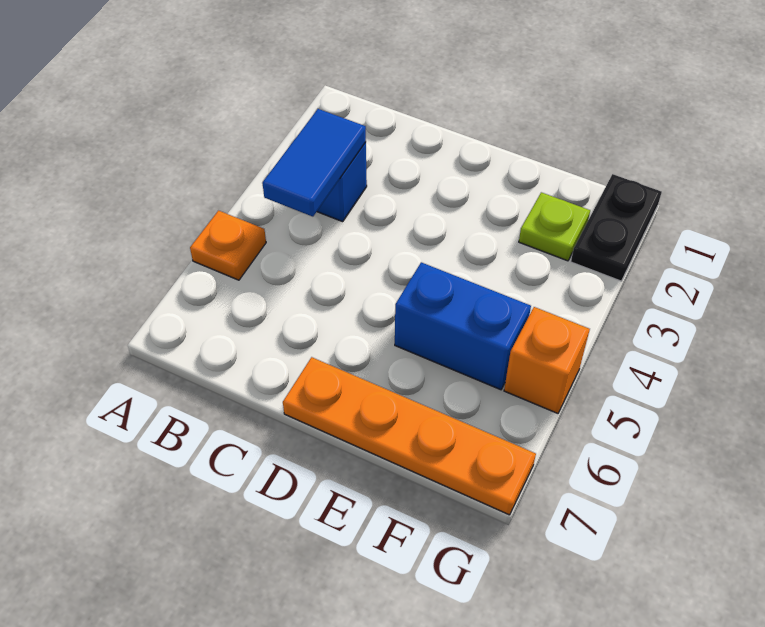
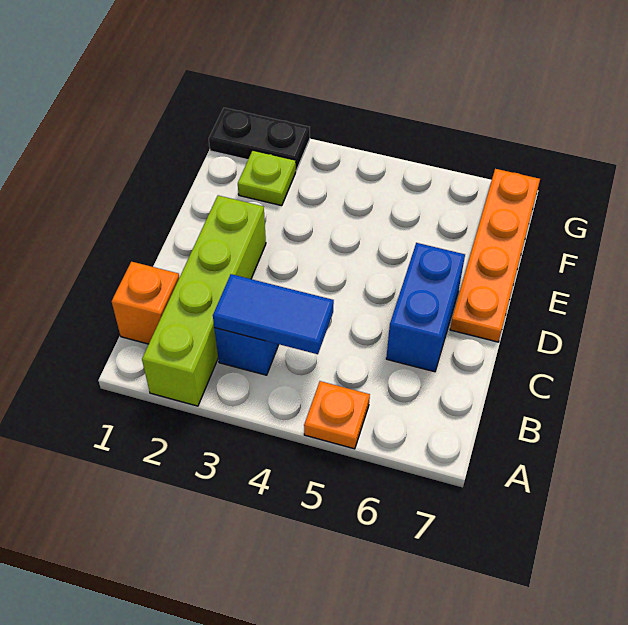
none -> lime brick A2:D2 level 1
blue brick E5:F5 level 1 -> blue brick C6:D6 level 1
orange brick G5 level 1 -> orange brick B1 level 1

